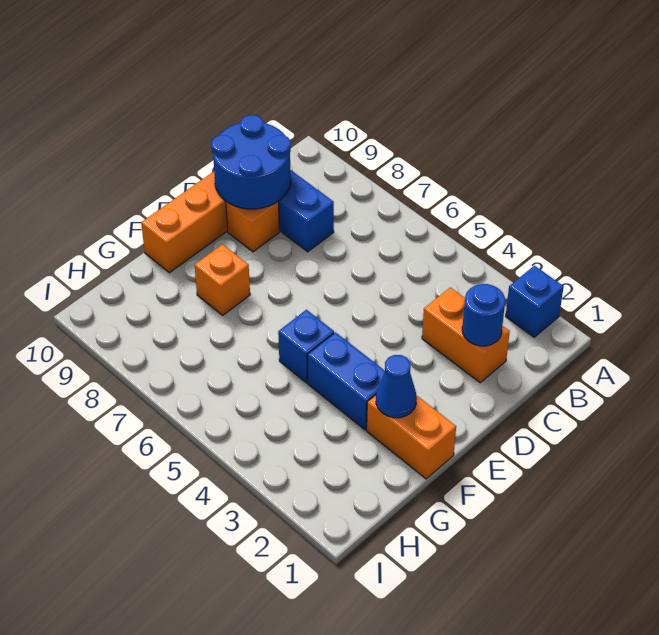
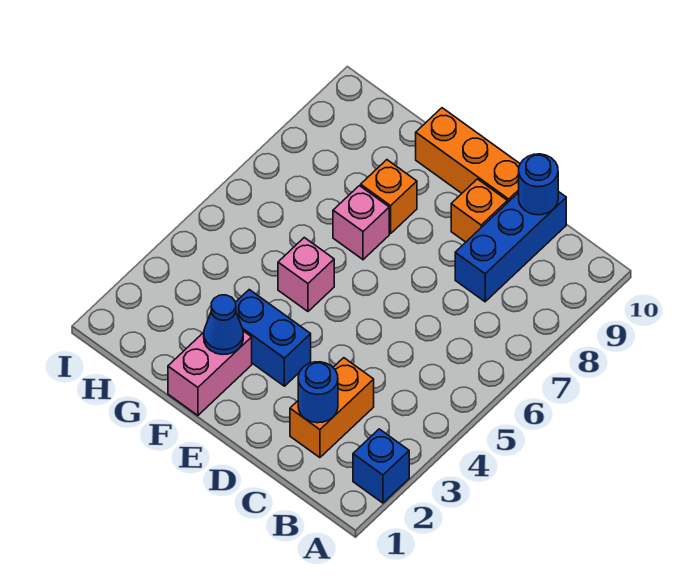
blue round brick C9:D10 level 2 -> blue round brick C10 level 2
orange brick F1:F2 level 1 -> pink brick F1:F2 level 1
blue brick F3:F4 level 1 -> blue brick E3:F3 level 1
blue brick F5 level 1 -> pink brick F5 level 1
none -> pink brick F7 level 1

